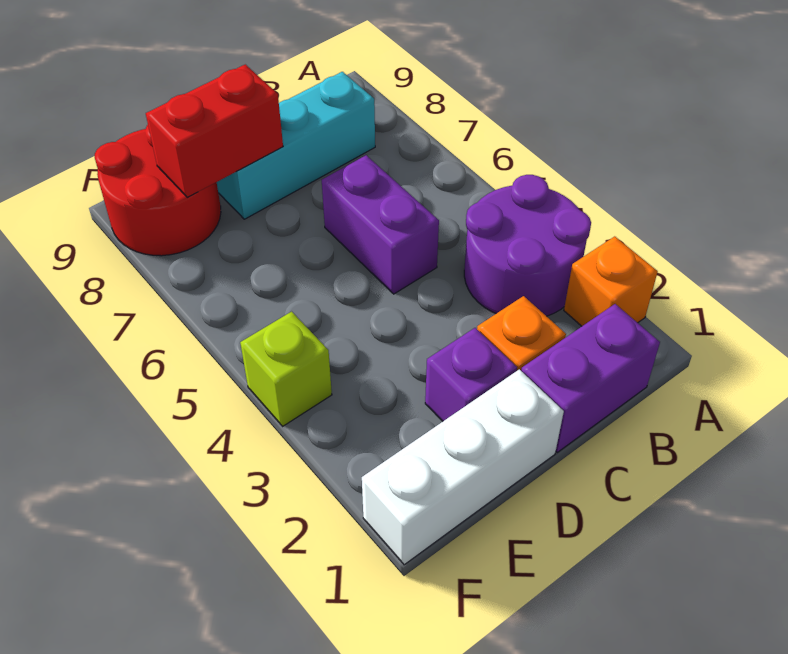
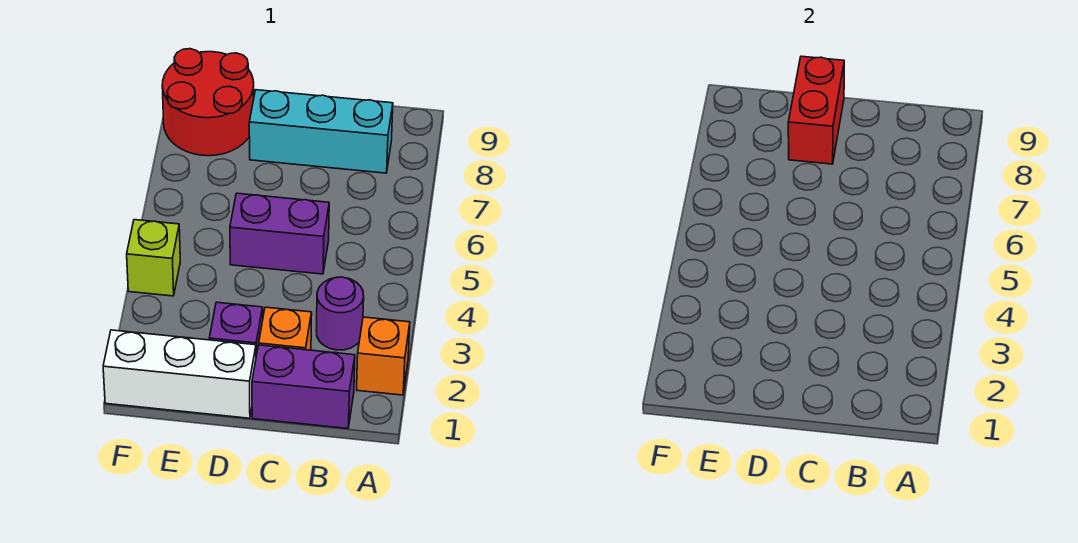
purple round brick A3:B4 level 1 -> purple round brick B3 level 1
purple brick C5:C6 level 1 -> purple brick C5:D5 level 1
red brick D8:E8 level 2 -> red brick D8:D9 level 2

